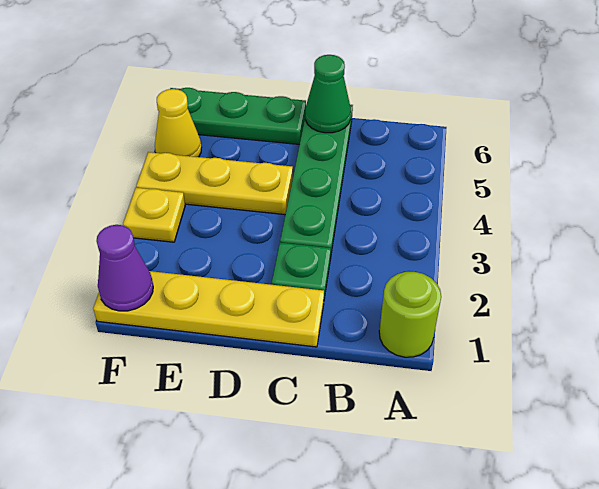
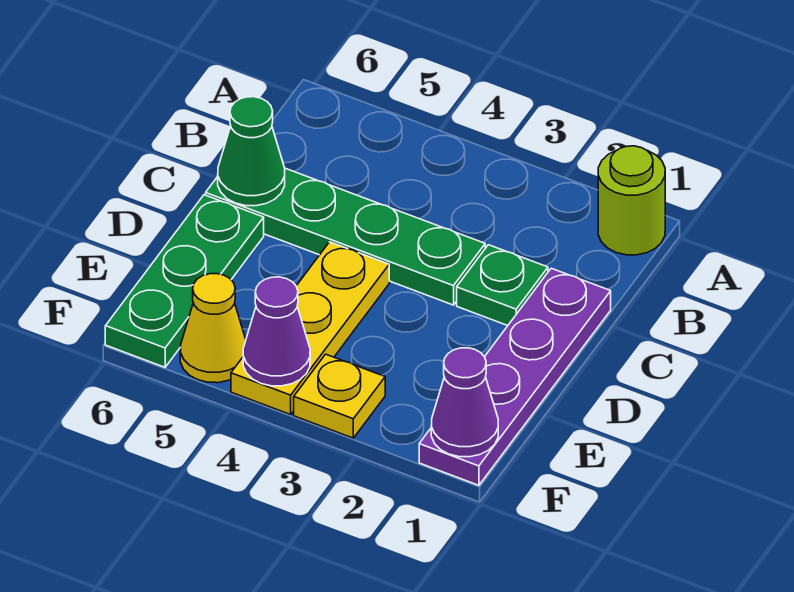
yellow plate C1:F1 level 1 -> purple plate C1:F1 level 1
none -> purple cone F4 level 2

